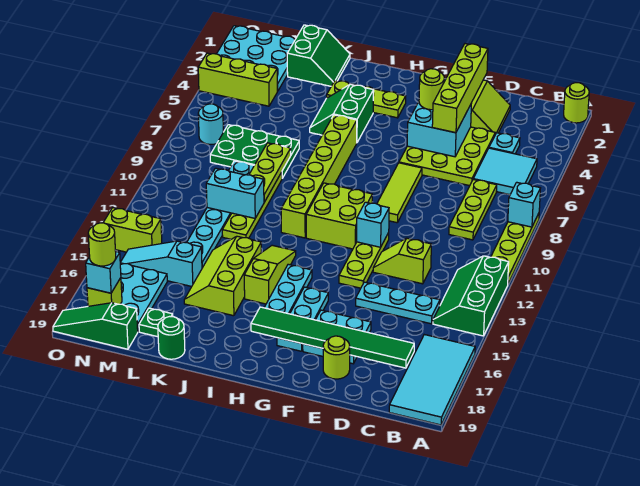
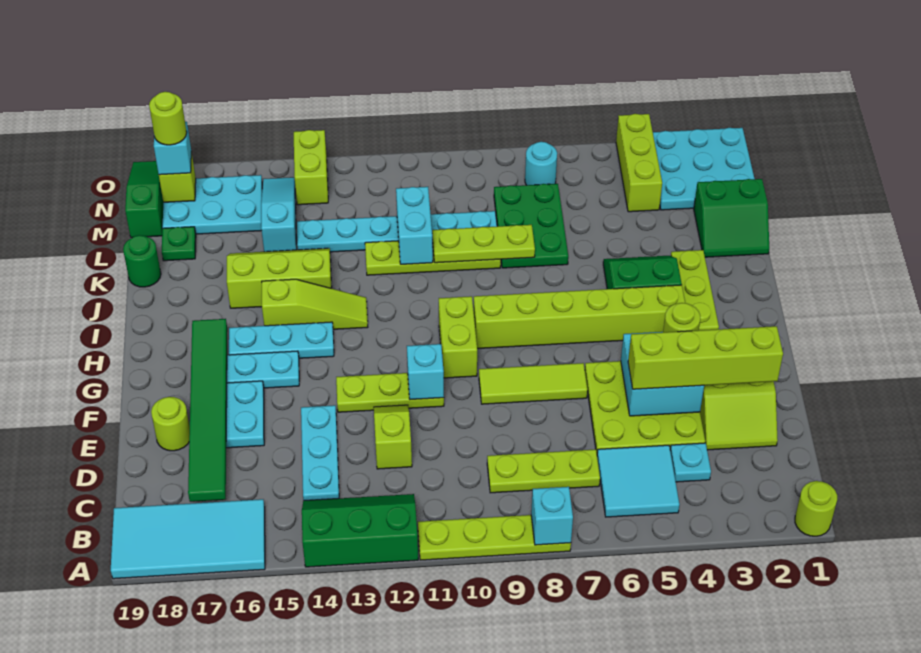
lime brick G10:H11 level 1 -> lime brick G10:H10 level 1
lime brick I6:I11 level 1 -> lime brick H4:H9 level 1

